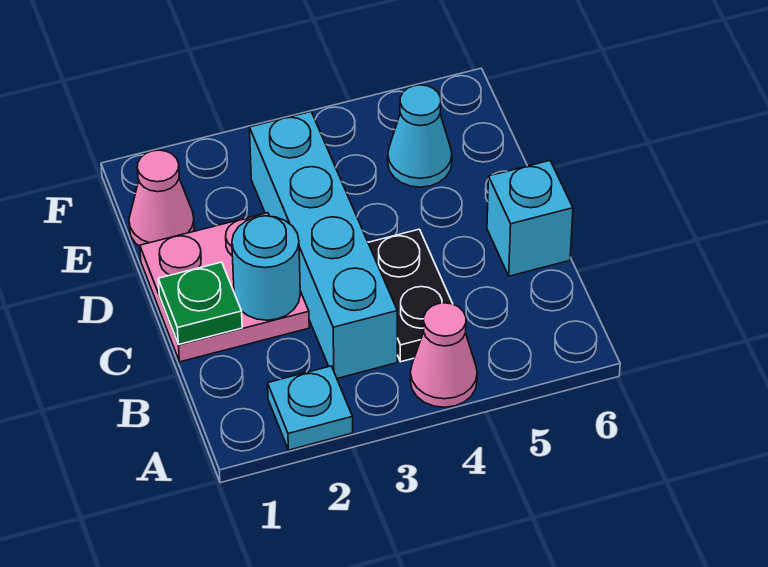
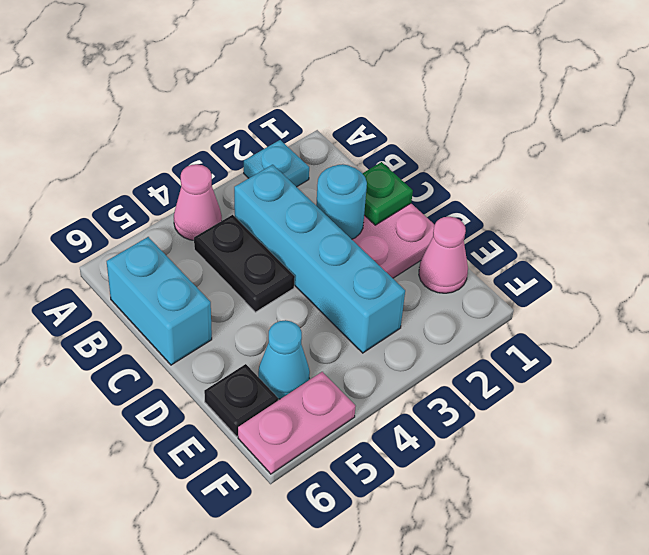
cyan brick C6 level 1 -> cyan brick B6:C6 level 1
none -> black plate E6 level 1
none -> pink plate F5:F6 level 1

